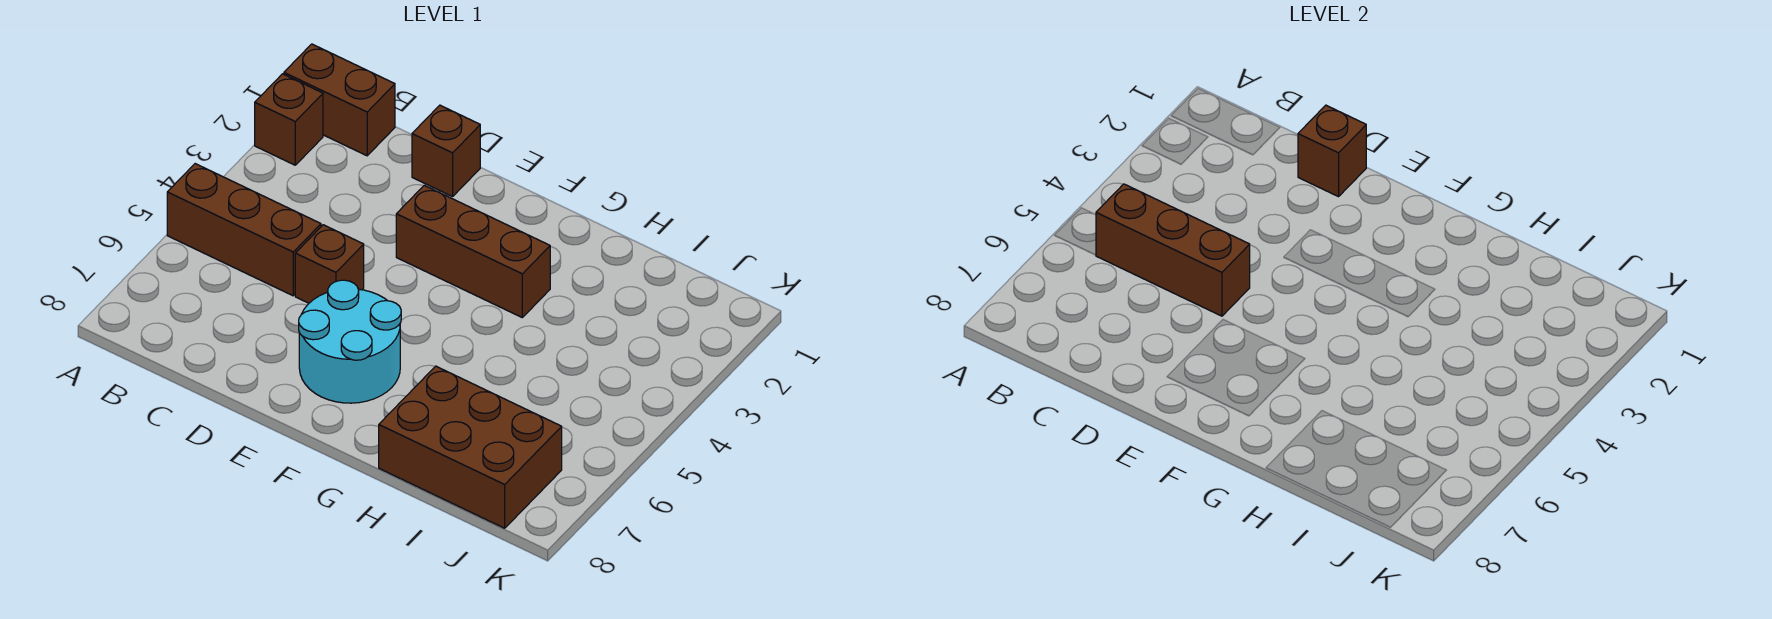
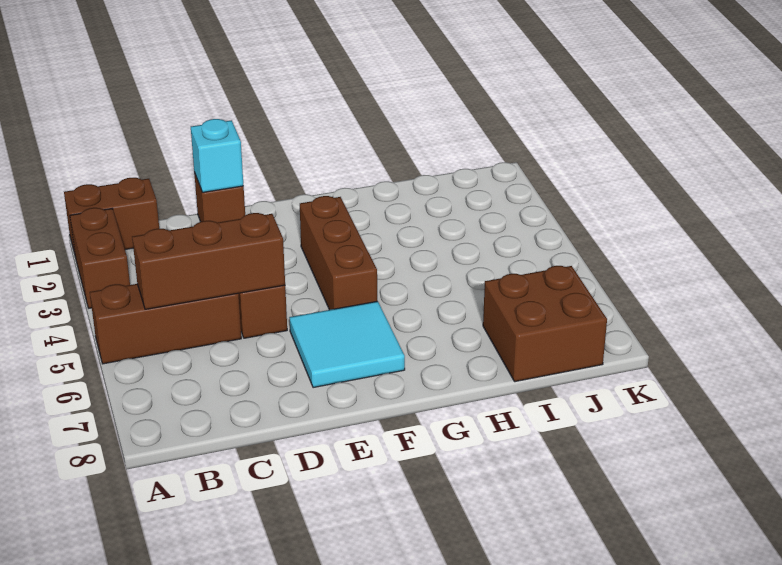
brown brick A2 level 1 -> brown brick A2:A3 level 1
brown brick D1 level 2 -> cyan brick D1 level 2
brown brick E3:G3 level 1 -> brown brick F3:F5 level 1
cyan round brick E6:F7 level 1 -> cyan tile E6:F7 level 1
brown brick H7:J8 level 1 -> brown brick I7:J8 level 1

